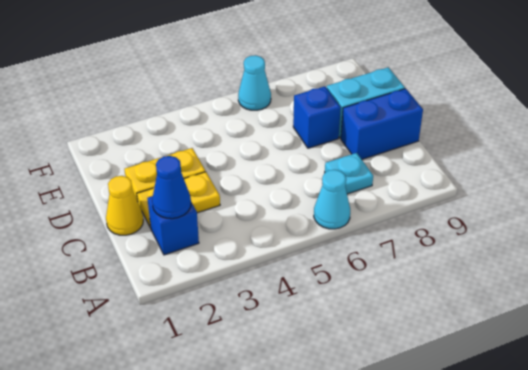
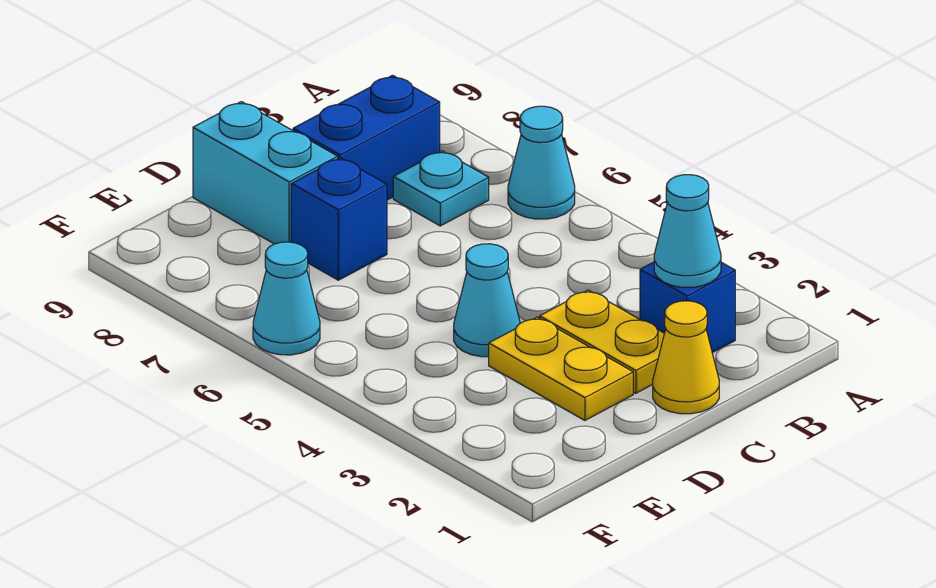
blue cone B2 level 2 -> cyan cone B2 level 2
blue brick C8:C9 level 1 -> blue brick B8:C8 level 1
none -> cyan cone D4 level 1

